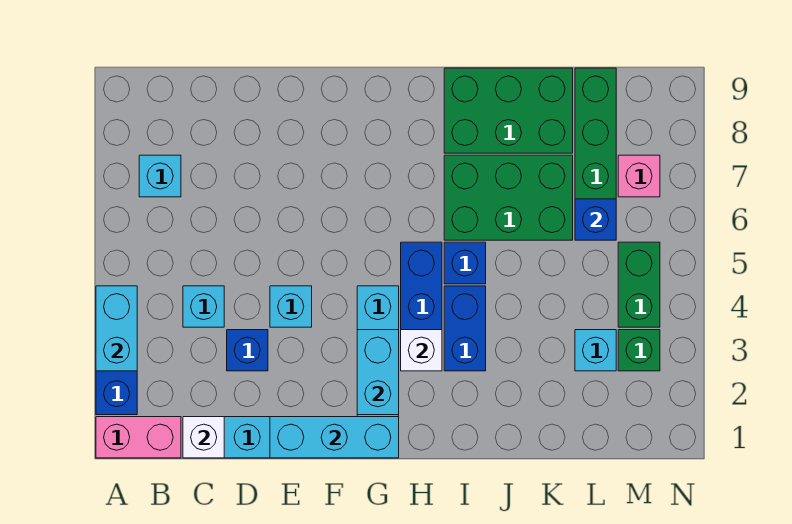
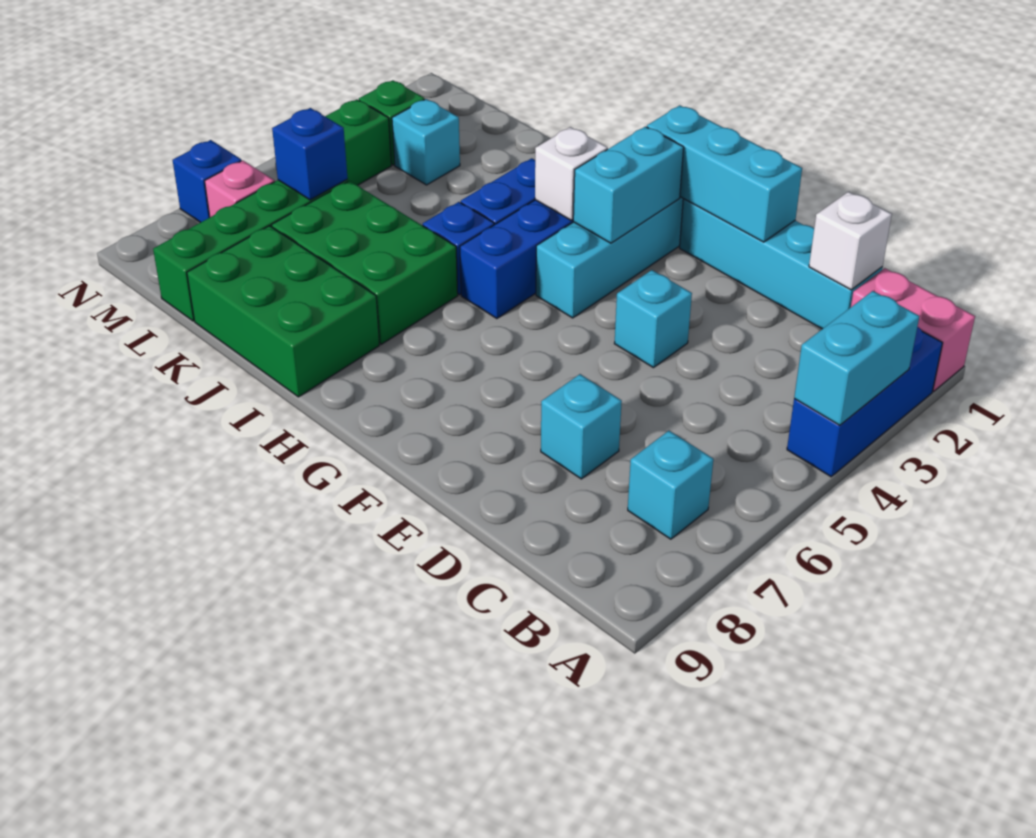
cyan brick C4 level 1 -> cyan brick D7 level 1
blue brick D3 level 1 -> blue brick N7 level 1

